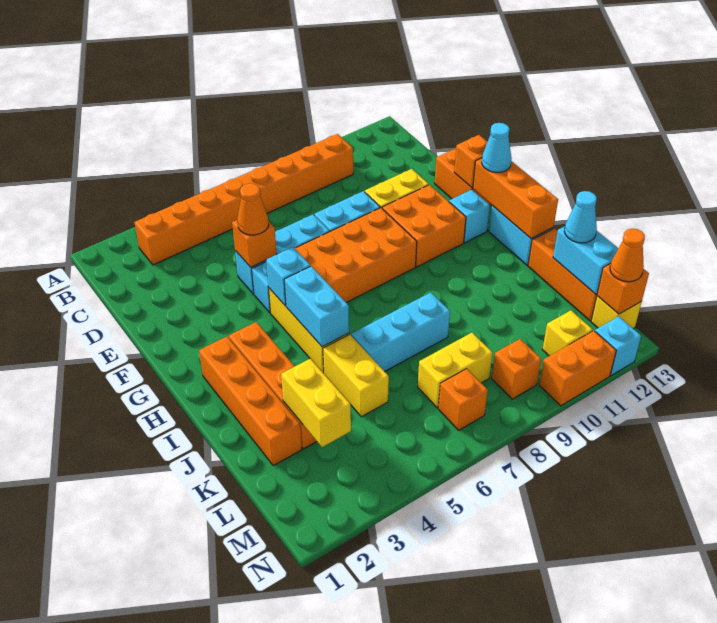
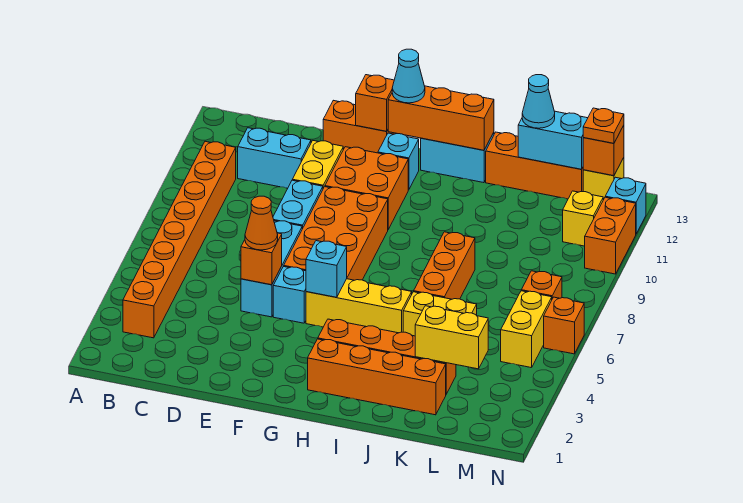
cyan brick H5:I5 level 2 -> cyan brick C11:D11 level 1
cyan brick J6:J8 level 1 -> orange brick J6:J8 level 1
yellow brick L7:L8 level 1 -> yellow brick M5:M6 level 1
orange brick M9 level 1 -> orange brick N6 level 1
orange cone M13 level 3 -> orange plate M13 level 3

